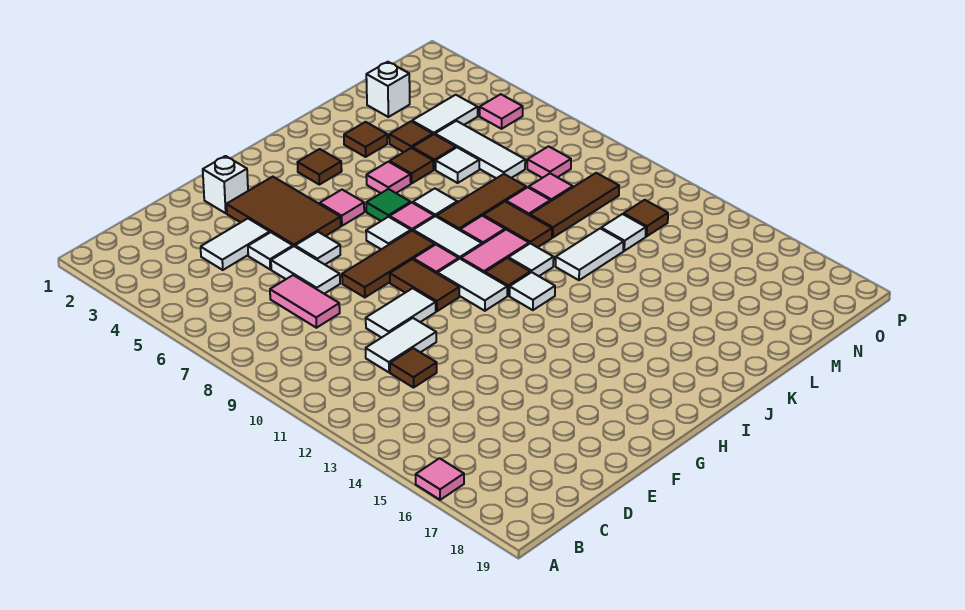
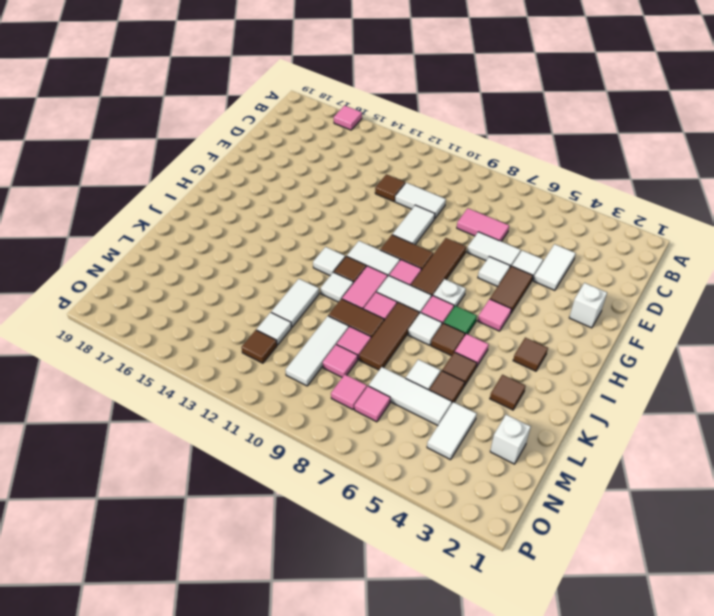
white tile D11:E11 level 1 -> white tile D10:D11 level 1
brown tile F3:G5 level 1 -> brown tile F5:G5 level 1
white tile H7 level 1 -> white plate H7 level 1
brown tile L4 level 1 -> brown tile J6 level 1
brown tile L10:N10 level 1 -> white tile L10:N10 level 1
pink tile O5 level 1 -> pink tile N7 level 1

